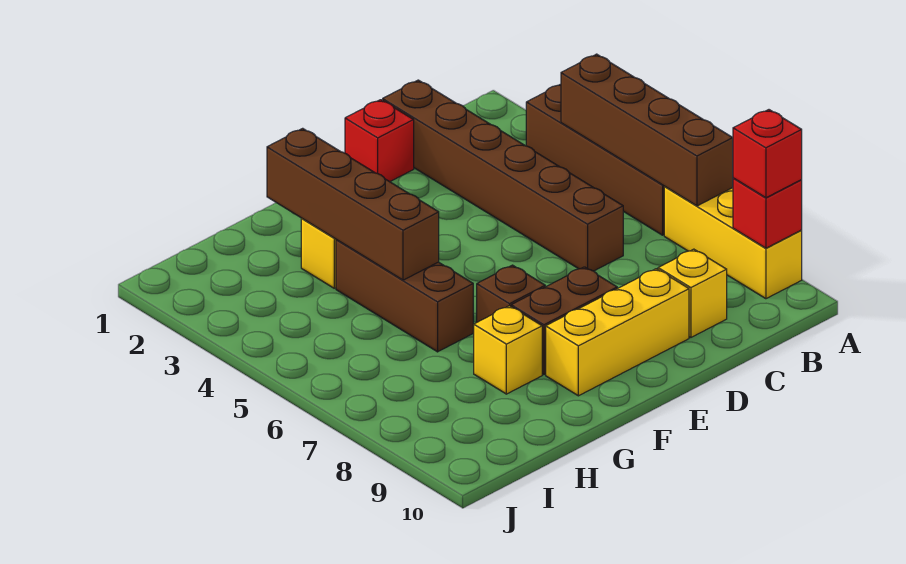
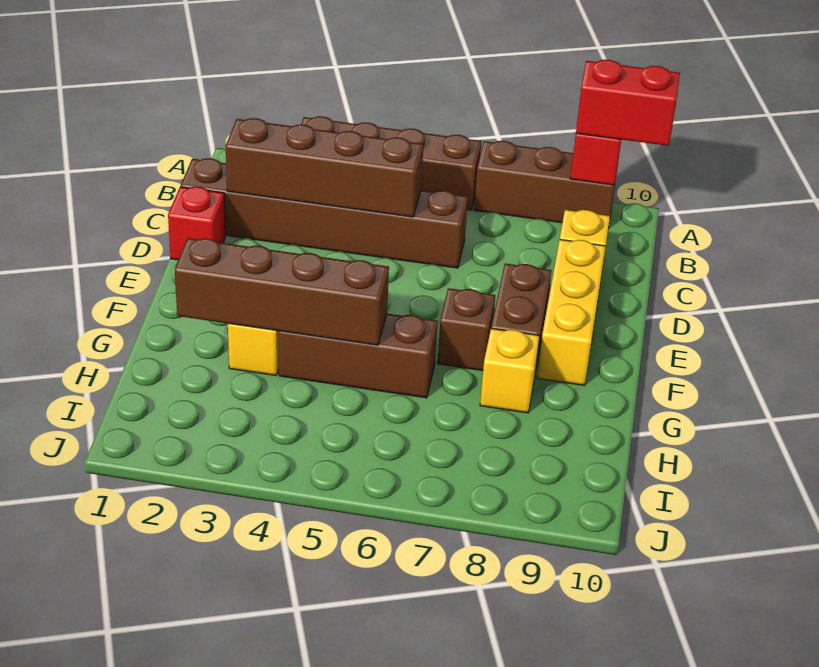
brown brick A4:A7 level 2 -> brown brick C2:C5 level 2
yellow brick A7:A9 level 1 -> brown brick A7:A9 level 1
red brick A9 level 3 -> red brick A9:A10 level 3

